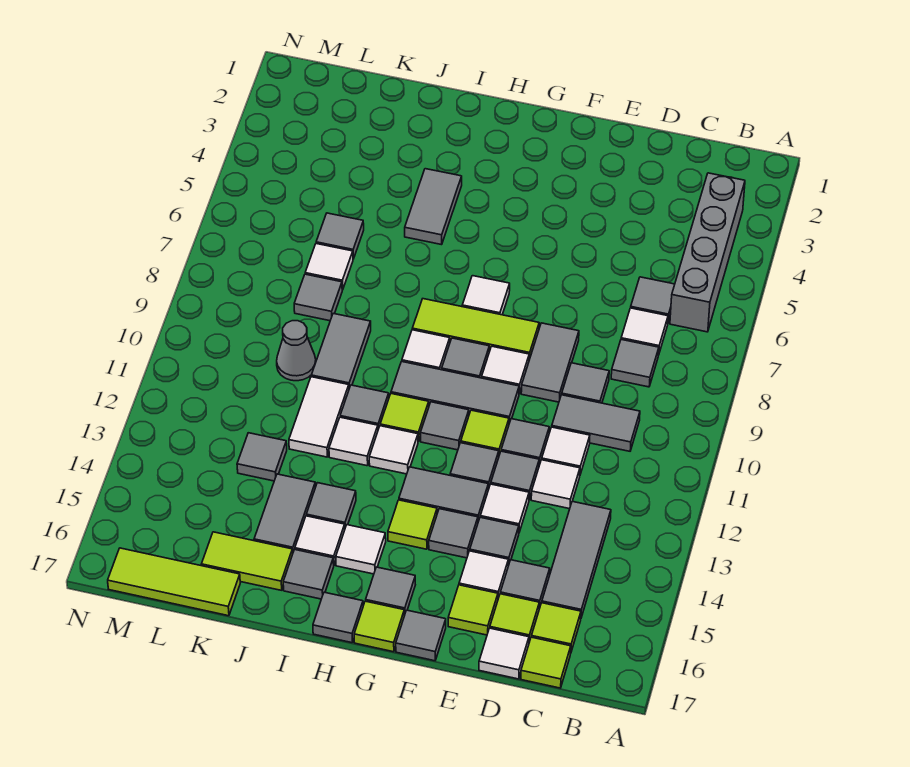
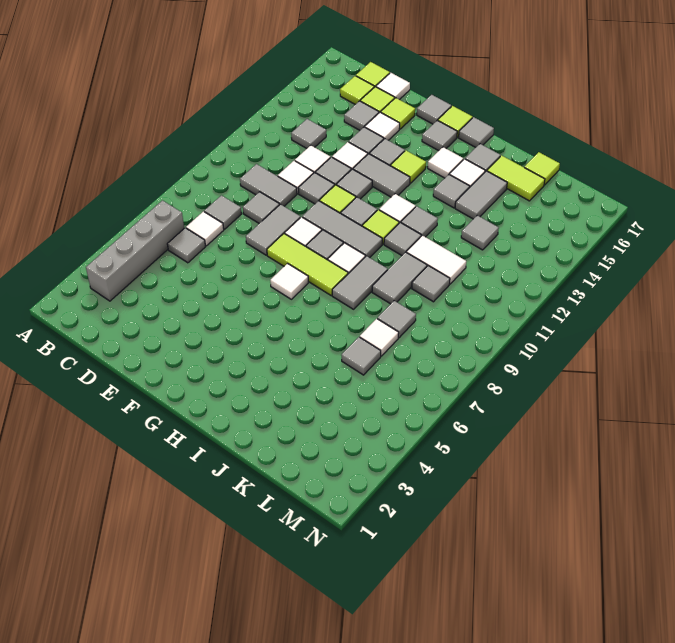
grey tile C13:C15 level 1 -> grey tile C13 level 1
grey tile I4:I5 level 1 -> grey tile I8:I9 level 1
white tile I12 level 1 -> grey tile I12 level 1
white tile J11:J12 level 1 -> white tile J11:K11 level 1
grey cone K10 level 1 -> grey tile K10 level 1
lime tile K17:M17 level 1 -> lime tile K17 level 1

